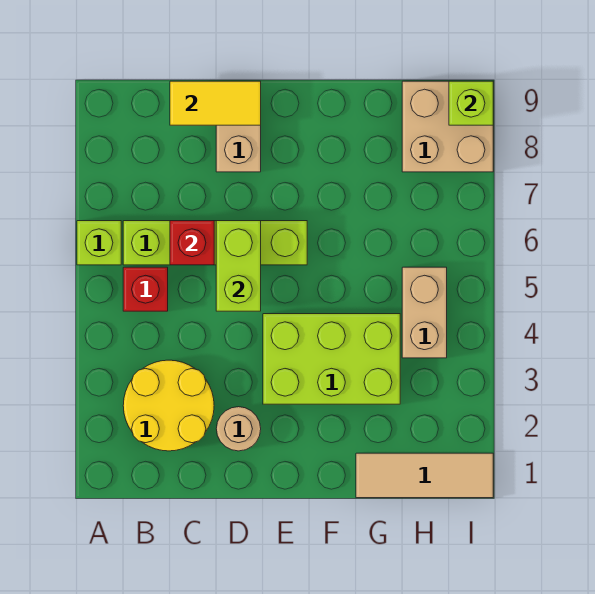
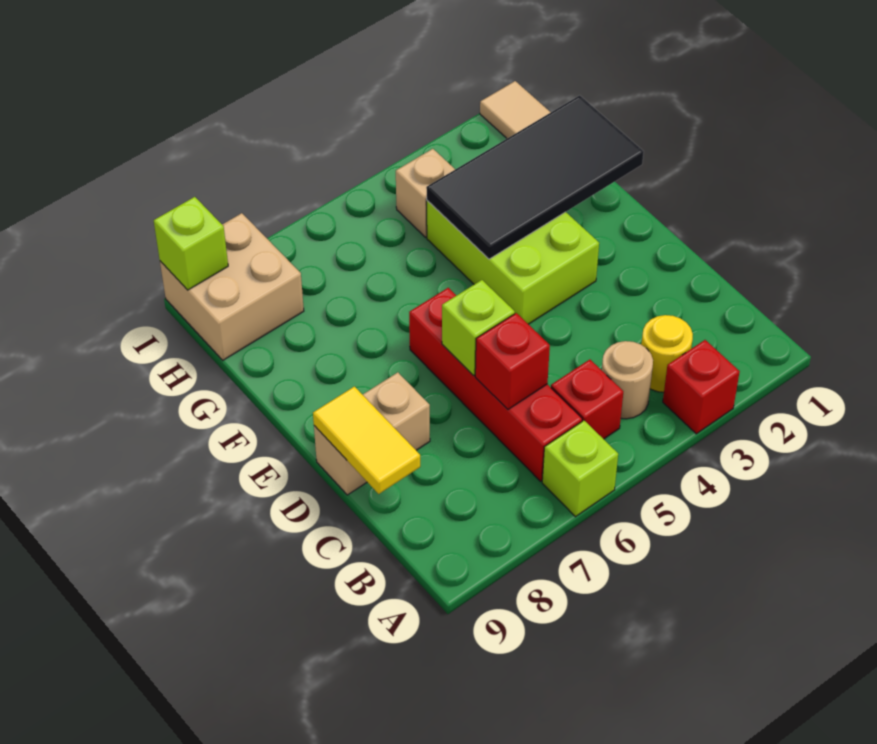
none -> red brick A3 level 1
yellow round brick B2:C3 level 1 -> yellow round brick B3 level 1
lime brick B6:E6 level 1 -> red brick B6:E6 level 1
tan round brick D2 level 1 -> tan round brick B4 level 1
lime brick D5:D6 level 2 -> lime brick D6 level 2
none -> black tile F1:G4 level 2
tan brick H4:H5 level 1 -> tan brick H4 level 1

